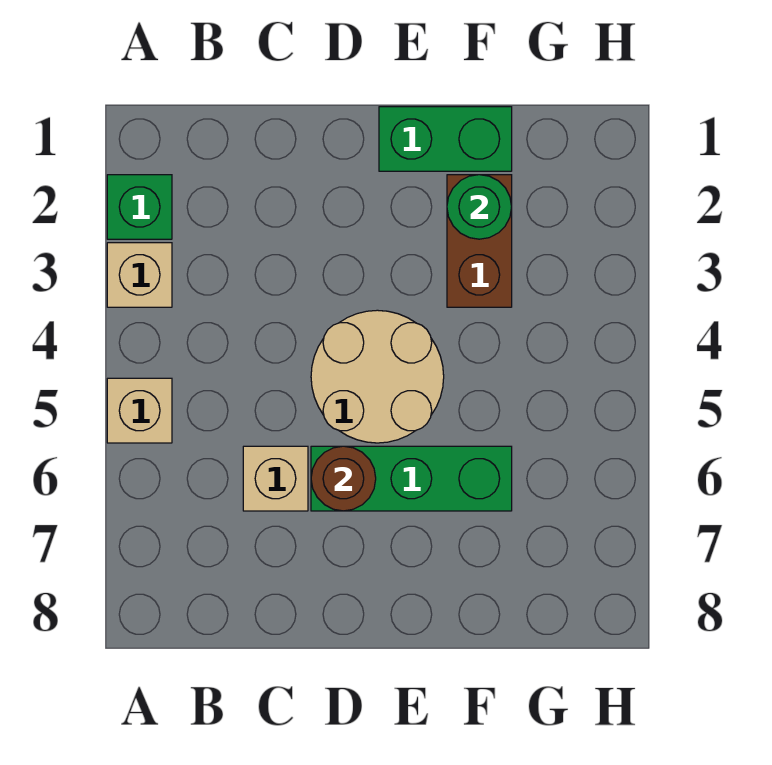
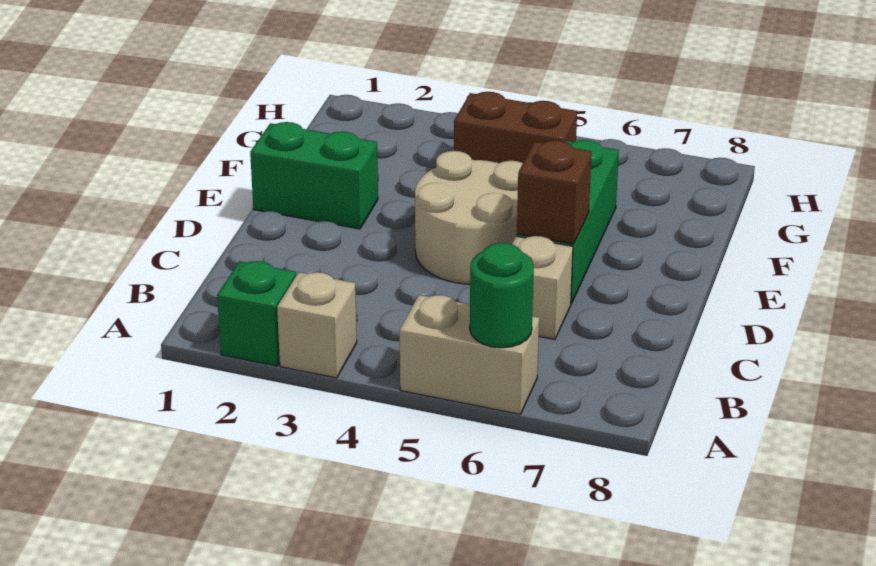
tan brick A5 level 1 -> tan brick A5:A6 level 1
brown round brick D6 level 2 -> brown brick D6 level 2
green brick E1:F1 level 1 -> green brick E1:E2 level 1
brown brick F2:F3 level 1 -> brown brick G4:G5 level 1
green round brick F2 level 2 -> green round brick A6 level 2

